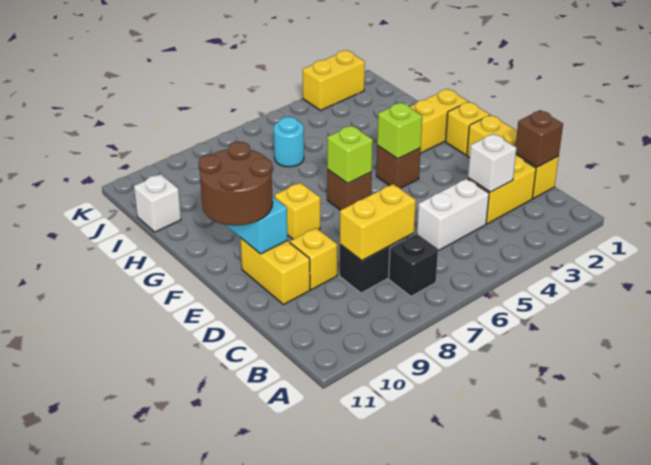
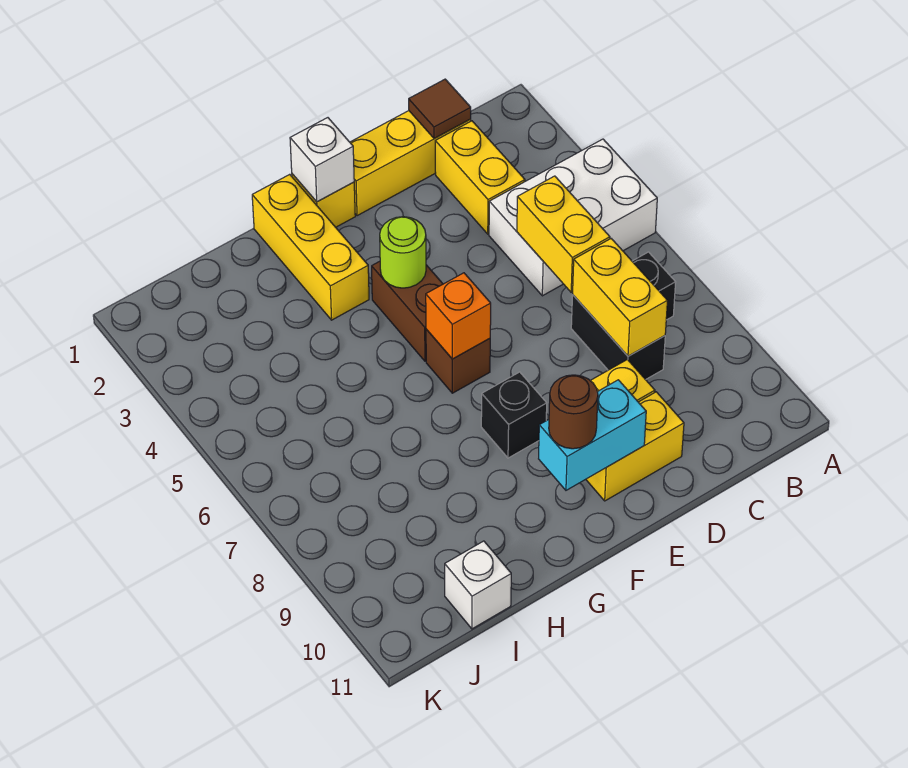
brown brick C1 level 2 -> brown tile C1 level 2
white brick C3 level 2 -> white brick F1 level 2
white brick C4:C5 level 1 -> white brick A4:C5 level 1
brown round brick E10:F11 level 3 -> brown round brick F10 level 3
brown brick F4 level 1 -> brown brick F4:F5 level 1
lime brick F4 level 2 -> lime round brick F4 level 2
lime brick F6 level 2 -> orange brick F6 level 2
yellow brick F8 level 1 -> black brick F8 level 1
cyan round brick I6 level 1 -> none
yellow brick K2:K3 level 1 -> yellow brick C5:C6 level 2

